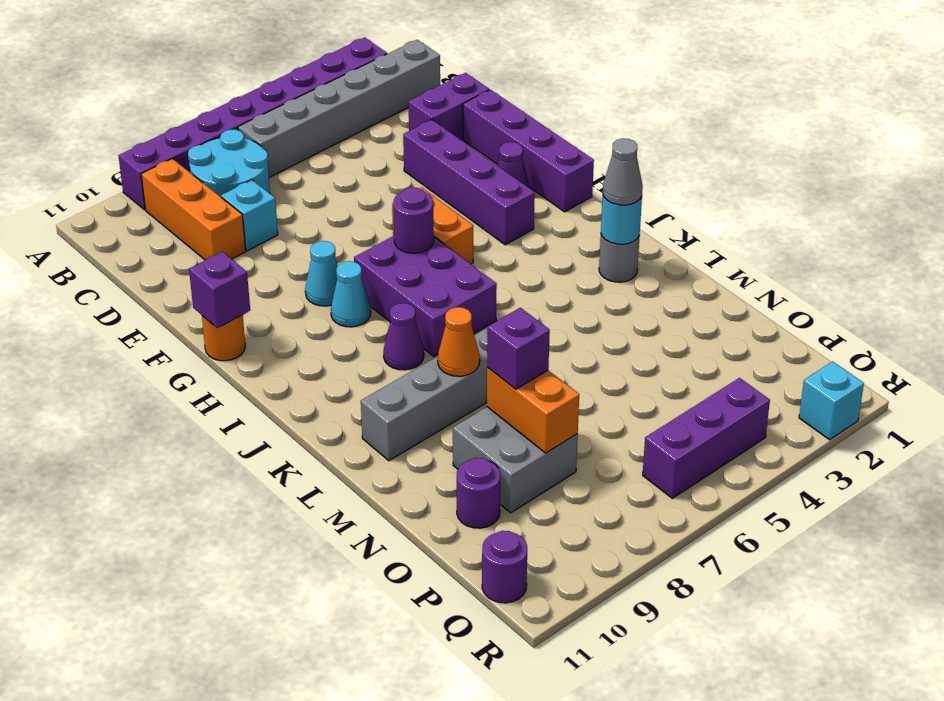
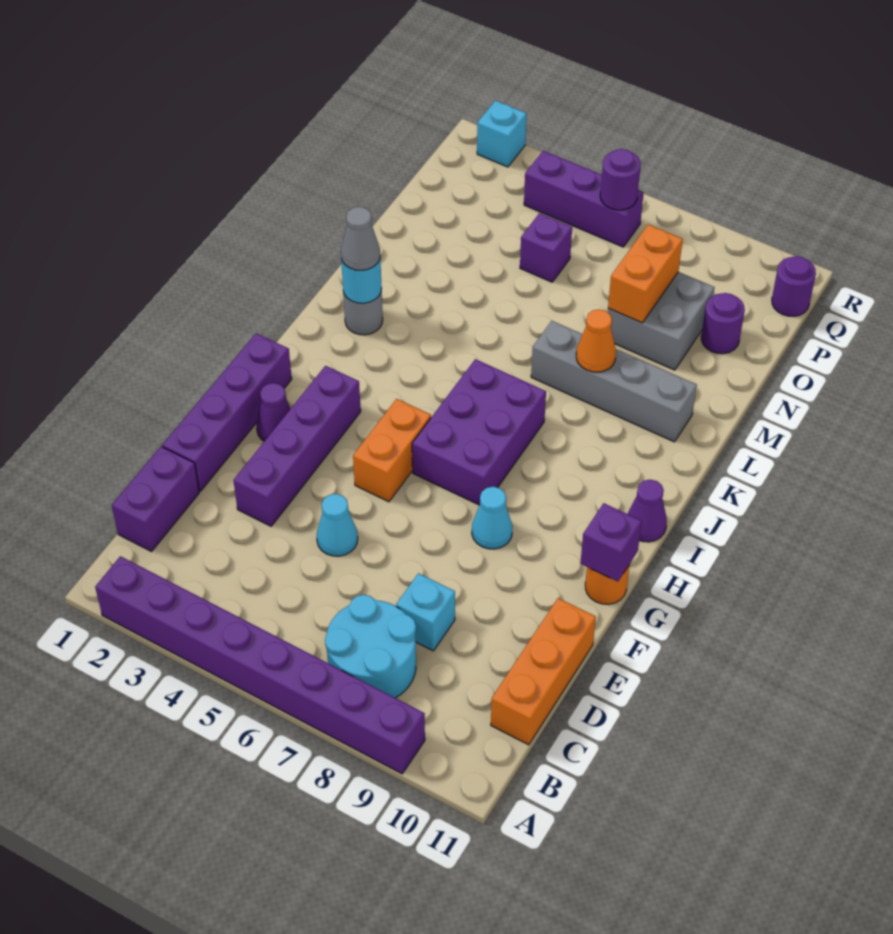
grey brick B1:B6 level 1 -> none
orange brick B9:D9 level 1 -> orange brick C11:E11 level 1
purple brick D1:D2 level 1 -> purple brick C1:D1 level 1
purple round brick H6 level 2 -> purple round brick Q6 level 2
cyan cone H8 level 1 -> cyan cone E5 level 1
purple cone J8 level 1 -> purple cone I11 level 1
purple brick N8 level 3 -> purple brick O5 level 1

